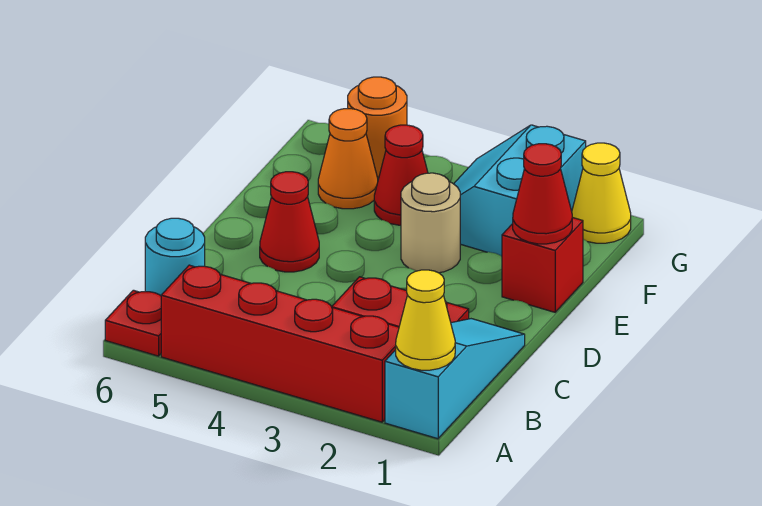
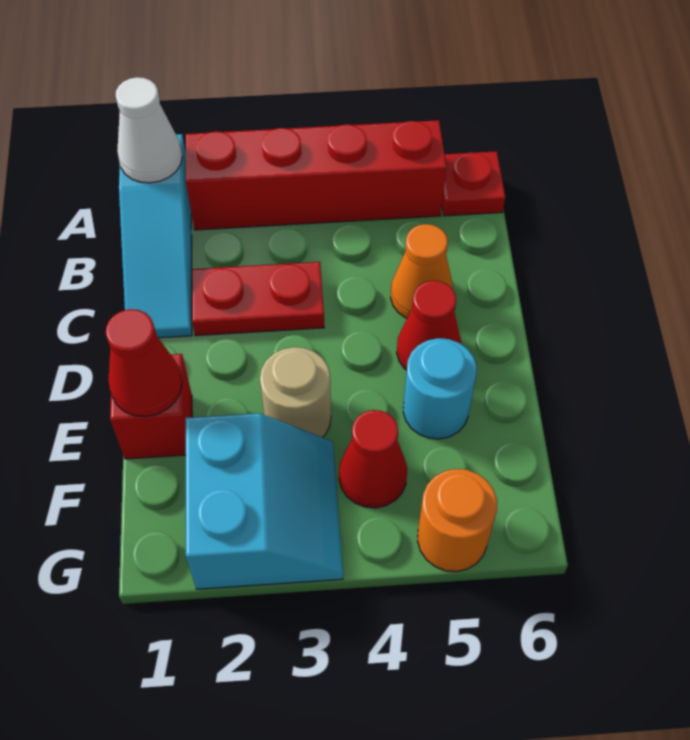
yellow cone A1 level 2 -> white cone A1 level 2
cyan round brick B6 level 1 -> cyan round brick E5 level 1
orange cone F5 level 1 -> orange cone C5 level 1
yellow cone G1 level 1 -> none

